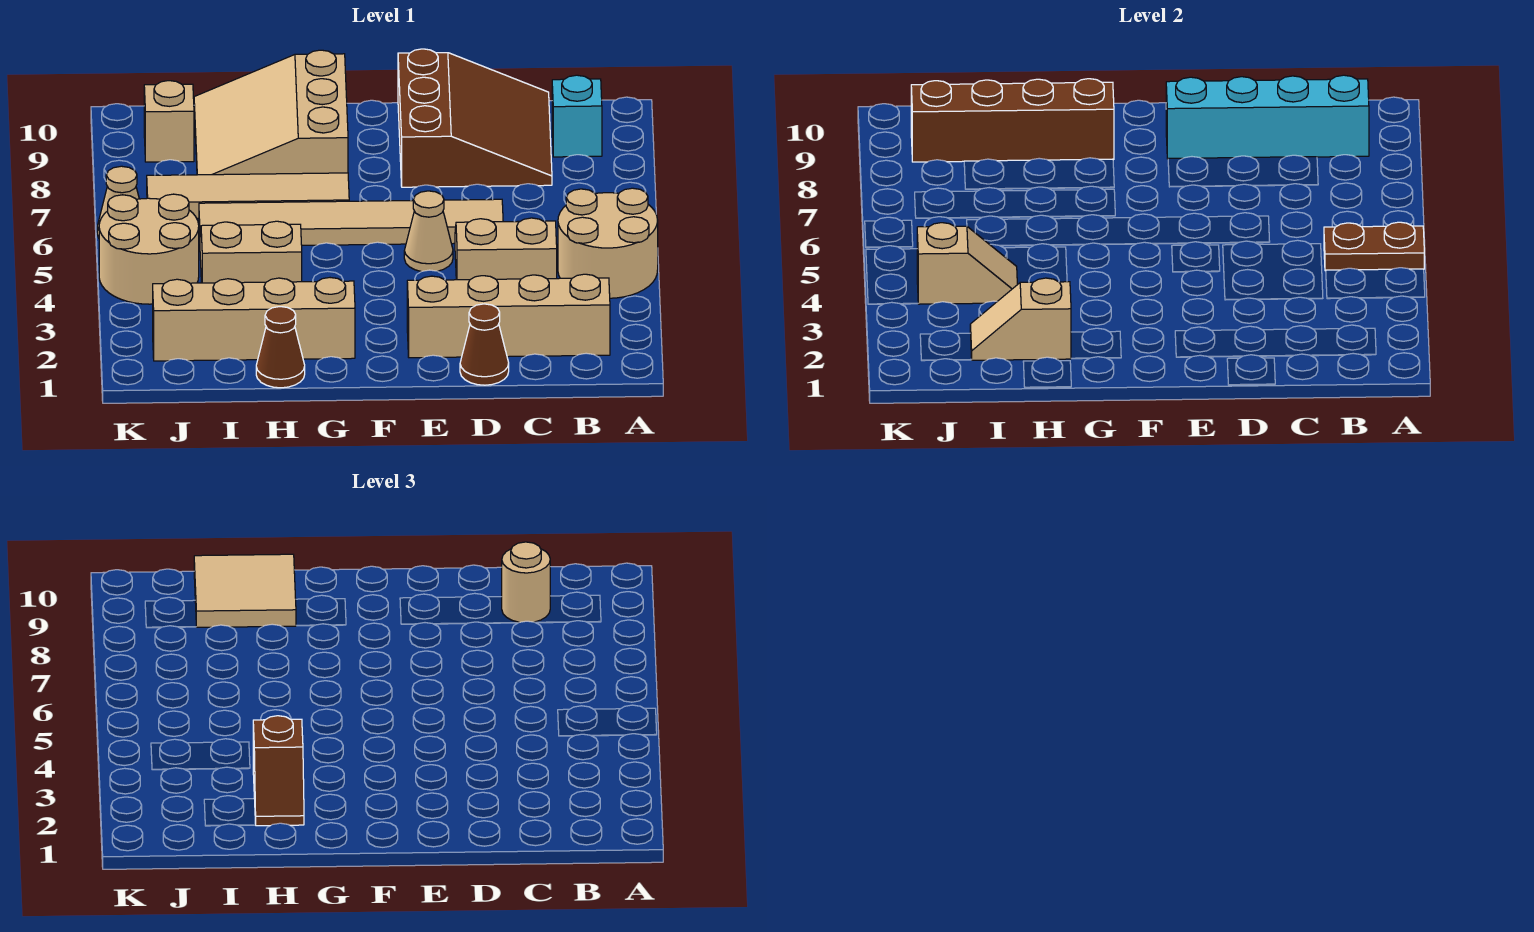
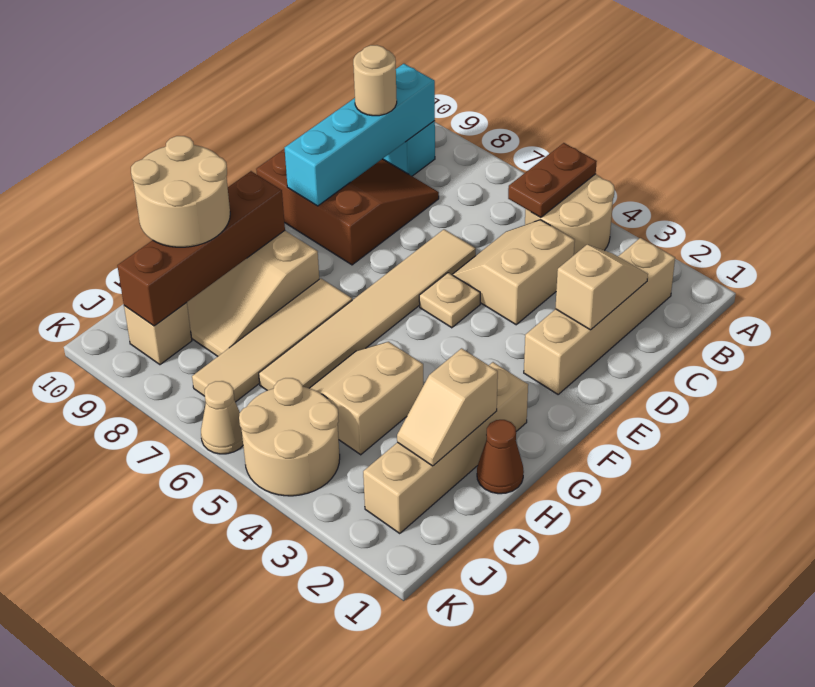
brown cone D1 level 1 -> none
tan cone E5 level 1 -> tan plate E5 level 1
brown slope H2:H3 level 3 top 3 -> none
tan tile H9:I10 level 3 -> tan round brick H9:I10 level 3
tan slope I4:J4 level 2 top J -> tan slope C2:D2 level 2 top D

